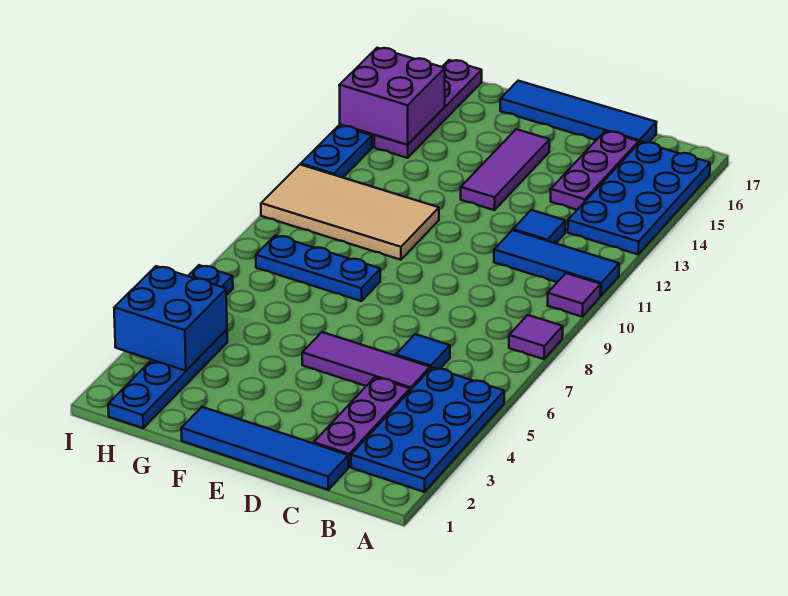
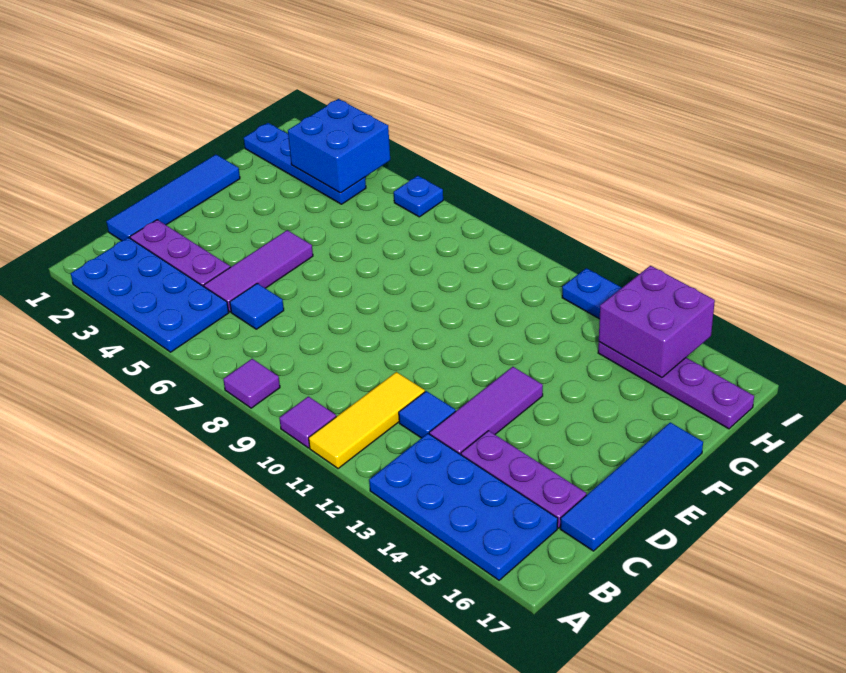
blue tile A11:C11 level 1 -> yellow tile A11:C11 level 1
purple tile E13:E15 level 1 -> purple tile C13:E13 level 1
blue plate F8:H8 level 1 -> none
tan tile F10:I11 level 1 -> none

